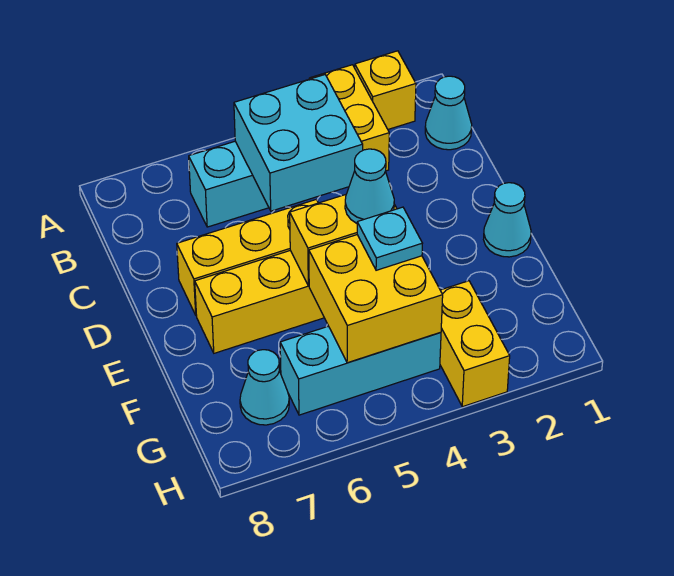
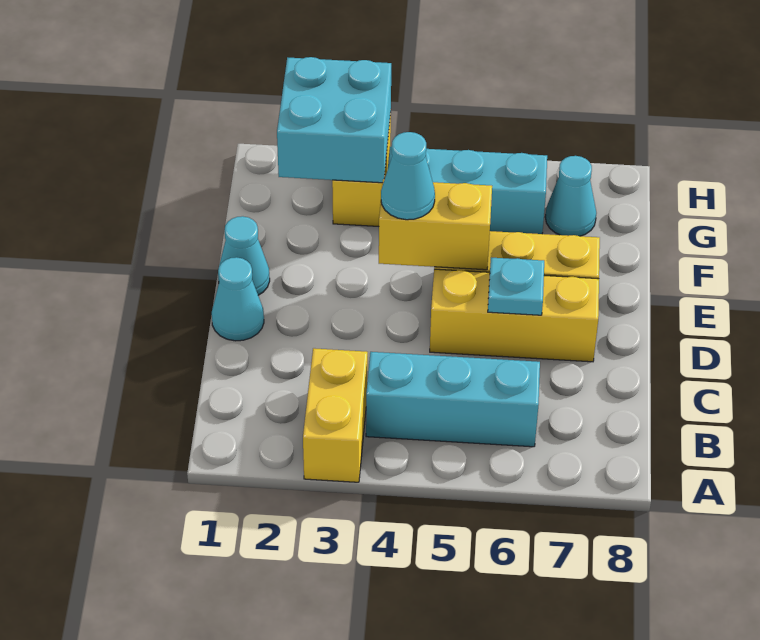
yellow brick A2 level 1 -> none
cyan cone B1 level 1 -> cyan cone D1 level 1
cyan brick B4:C5 level 2 -> cyan brick G2:H3 level 2
yellow brick F4:G5 level 2 -> none
cyan plate F4 level 3 -> cyan plate D6 level 2

